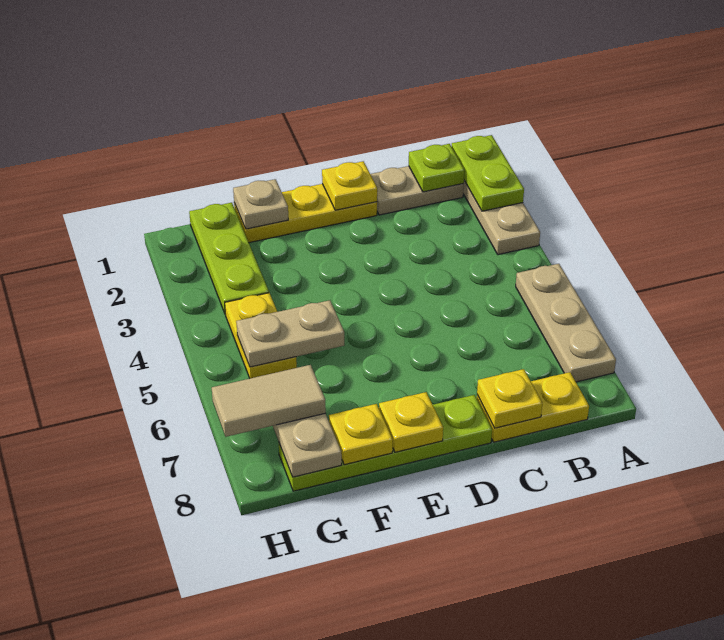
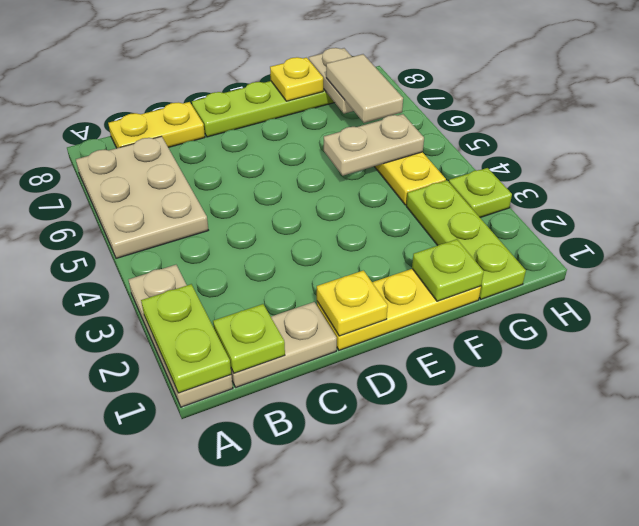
tan plate A5:A7 level 1 -> tan plate A5:B7 level 1
yellow plate C8 level 2 -> none
yellow plate E8 level 2 -> none
tan plate F1 level 2 -> lime plate F1 level 2
tan tile G7:H7 level 3 -> tan tile G6:G7 level 3
none -> lime plate H3 level 1

